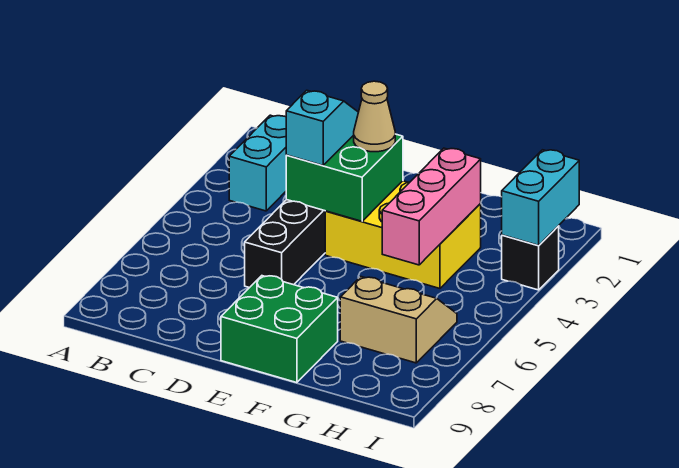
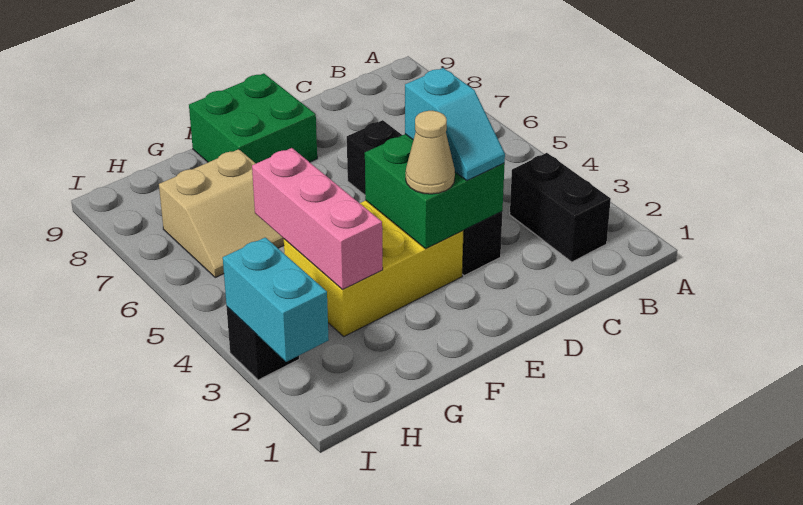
cyan brick B2:B3 level 1 -> black brick B2:B3 level 1

